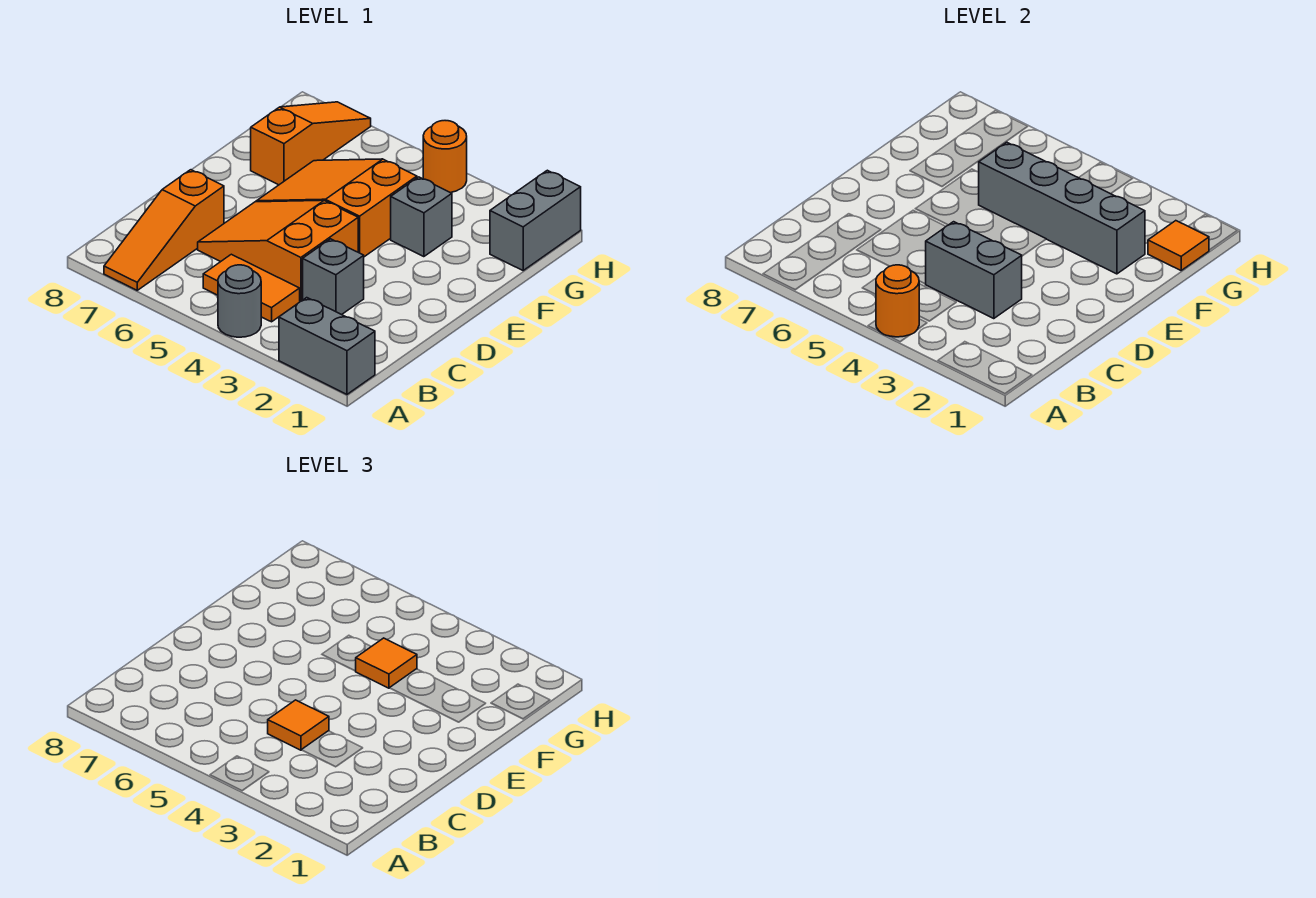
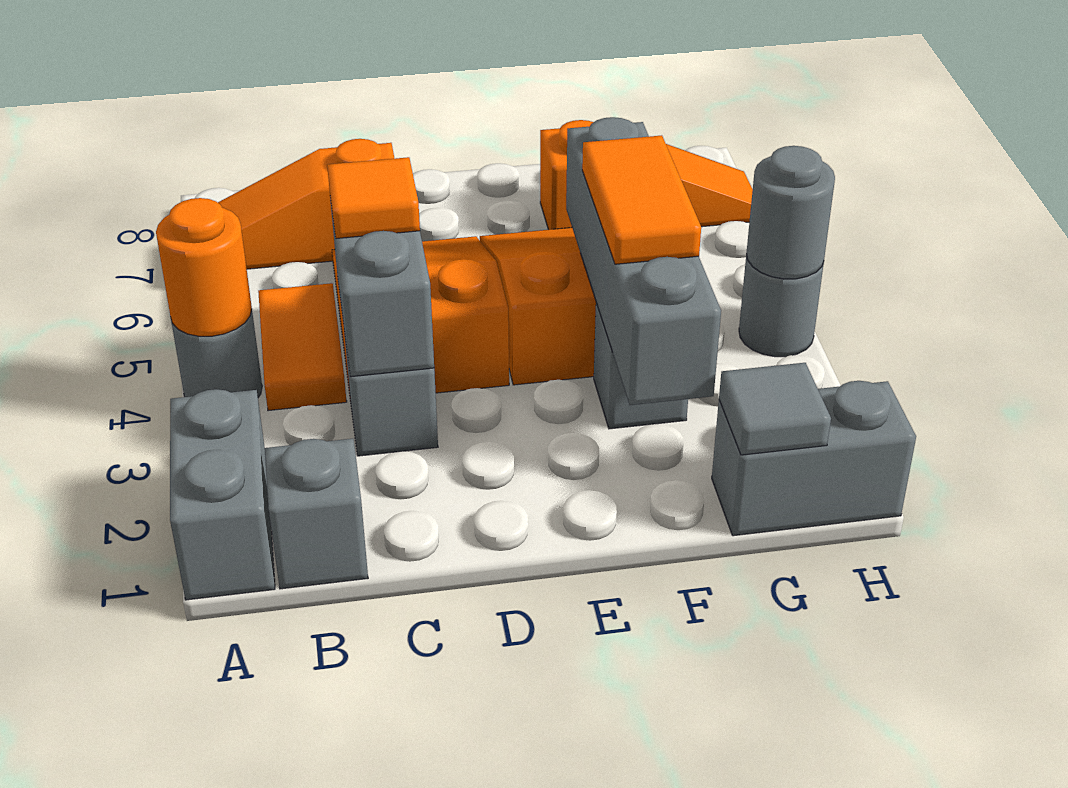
none -> grey brick B1 level 1
orange tile F4 level 3 -> orange tile F3:F4 level 3
orange tile G1 level 2 -> grey tile G1 level 2
orange round brick H4 level 1 -> grey round brick H4 level 1
none -> grey round brick H4 level 2

